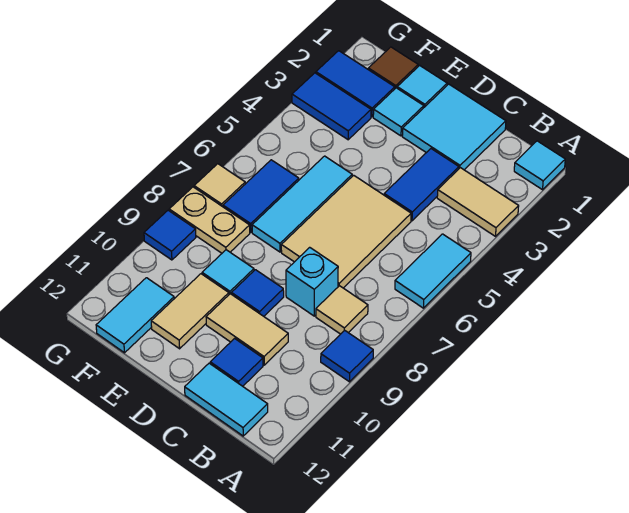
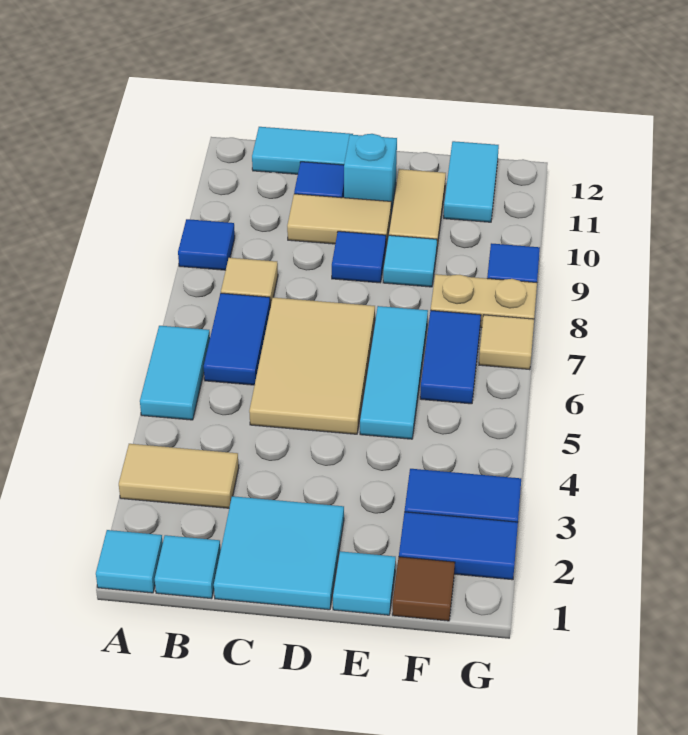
blue tile C3:C4 level 1 -> blue tile B6:B7 level 1
cyan brick C8 level 1 -> cyan brick D11 level 1
cyan tile E2 level 1 -> cyan tile B1 level 1

